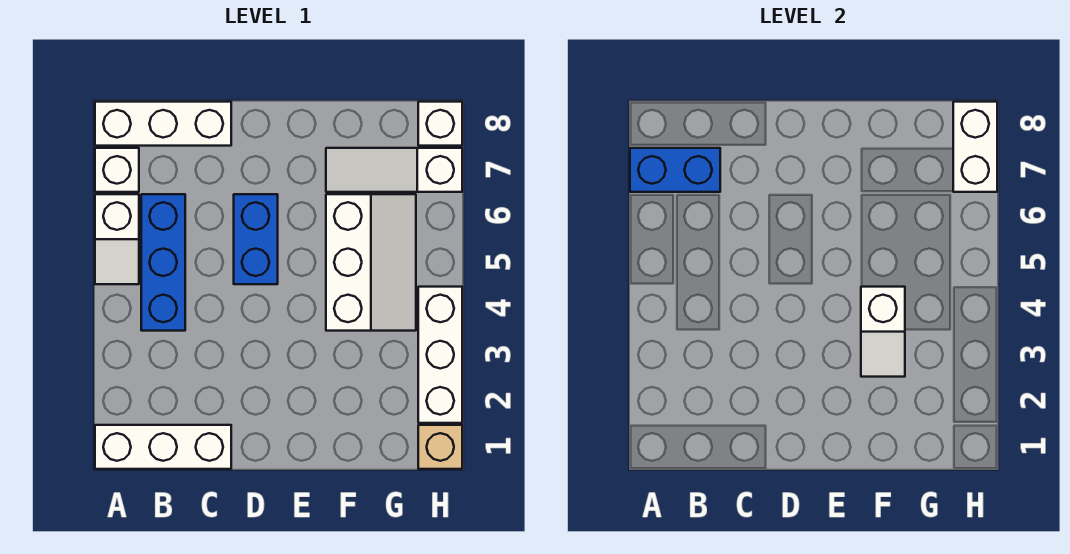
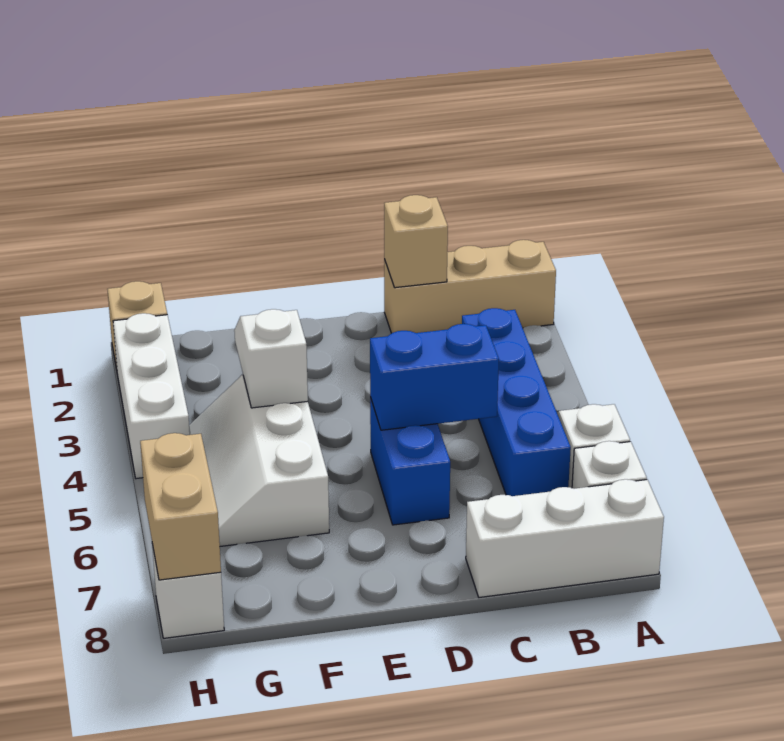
white brick A1:C1 level 1 -> tan brick A1:C1 level 1
blue brick A7:B7 level 2 -> blue brick C5:D5 level 2
blue brick B4:B6 level 1 -> blue brick B3:B6 level 1
none -> tan brick C1 level 2
white slope F7:H7 level 1 top H -> none
white brick H7:H8 level 2 -> tan brick H7:H8 level 2

